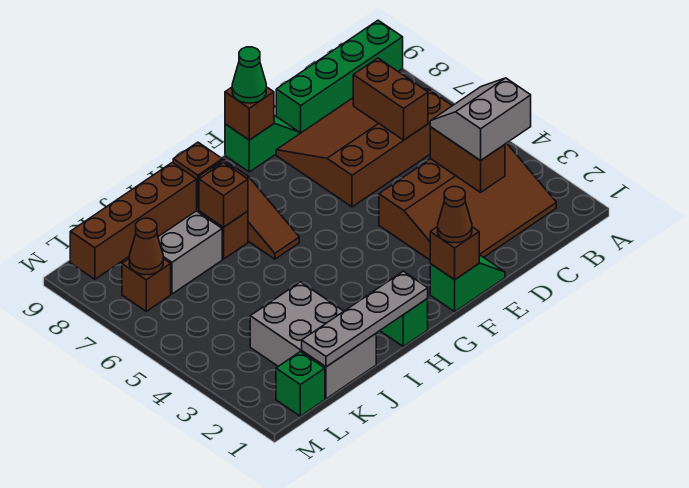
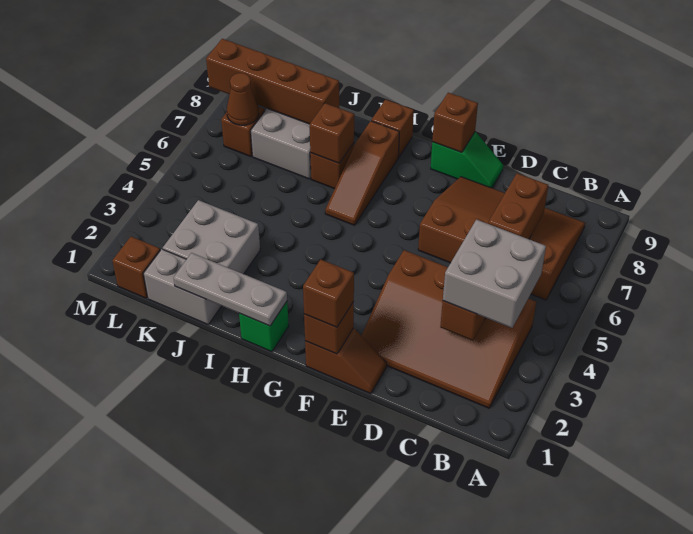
green brick A9:D9 level 1 -> none
grey slope B3:C4 level 3 top 3 -> grey brick B3:C4 level 3
green slope E1:F1 level 1 top F -> brown slope E1:F1 level 1 top F
brown cone F1 level 3 -> brown brick F1 level 3
green cone F9 level 3 -> none
grey plate H1:K1 level 2 -> grey plate H1:J1 level 2
green brick L1 level 1 -> brown brick L1 level 1

